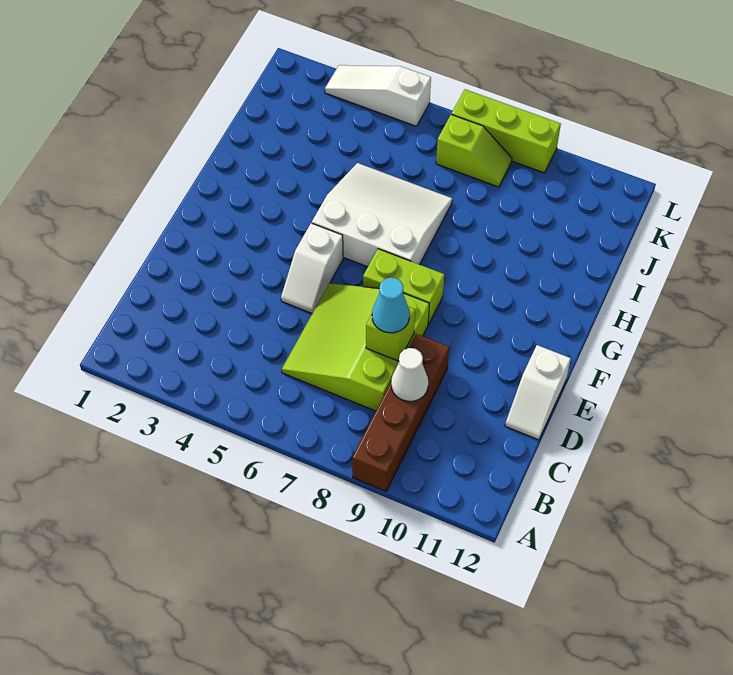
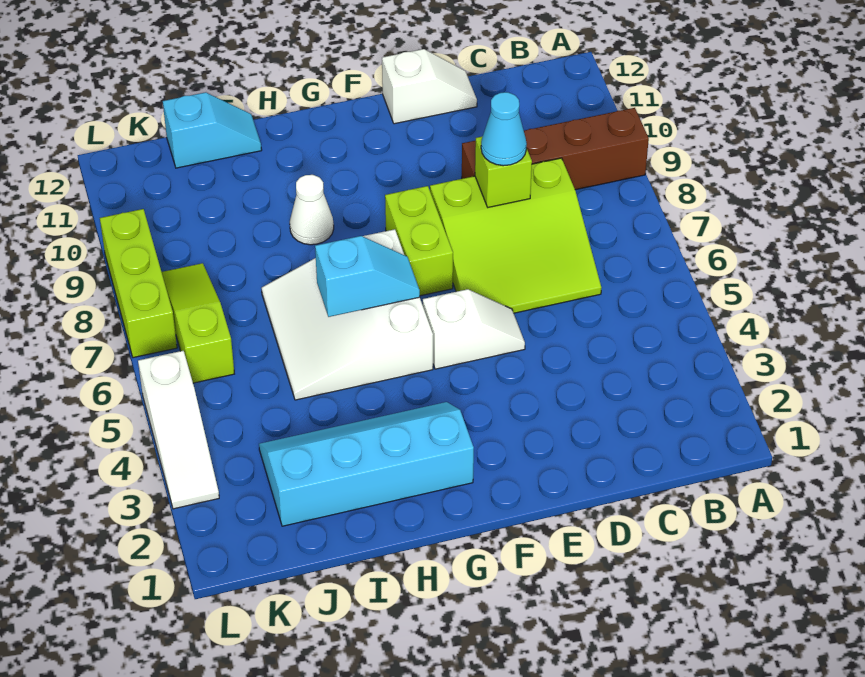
white cone C9 level 2 -> white cone H9 level 1
none -> cyan slope G2:J3 level 1 top 2
none -> cyan slope G6:H6 level 2 top H
none -> cyan slope I12:J12 level 1 top J
lime slope K7:K8 level 1 top 7 -> lime slope K6:K8 level 1 top 6

